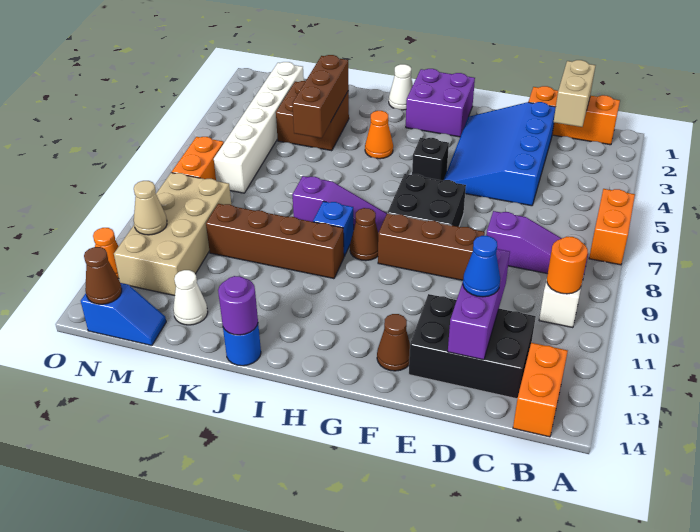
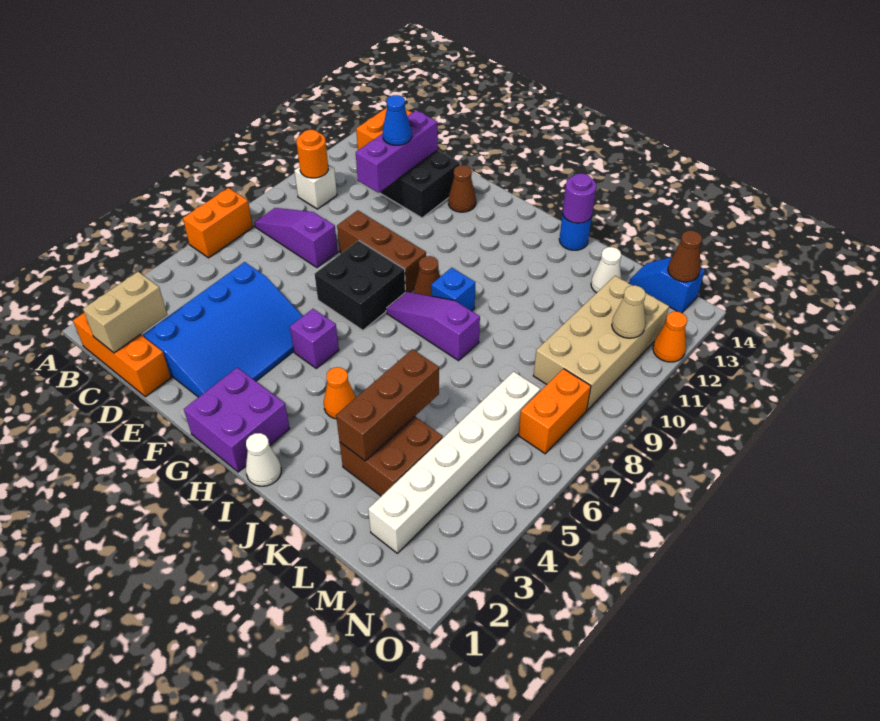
black brick G5 level 1 -> purple brick G5 level 1
brown brick I10:L10 level 1 -> none

